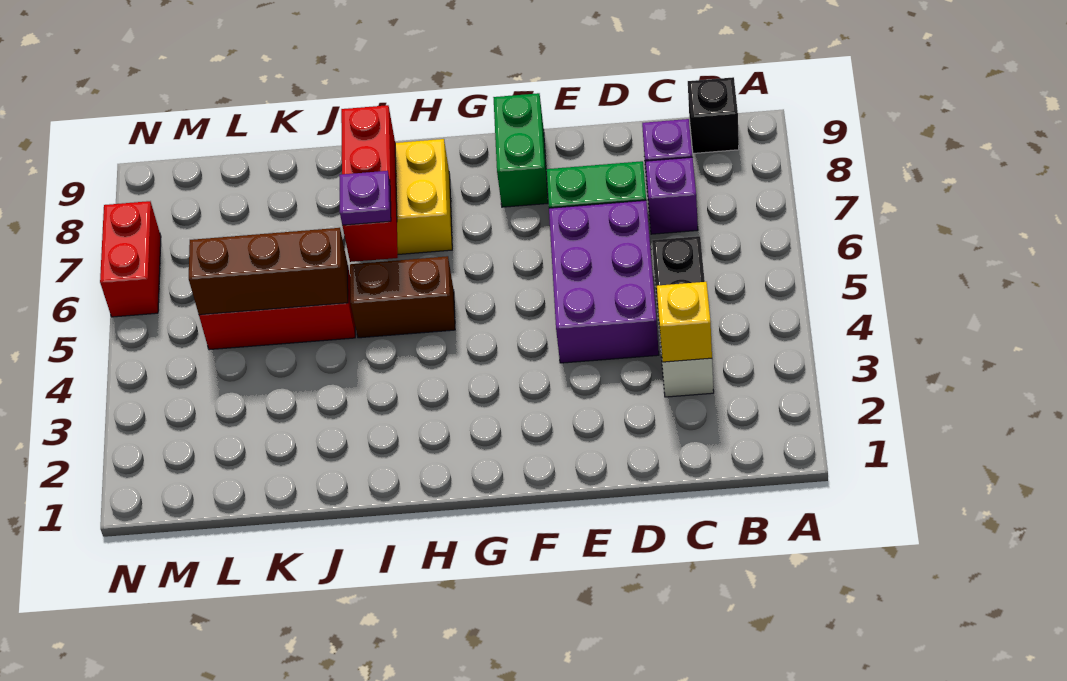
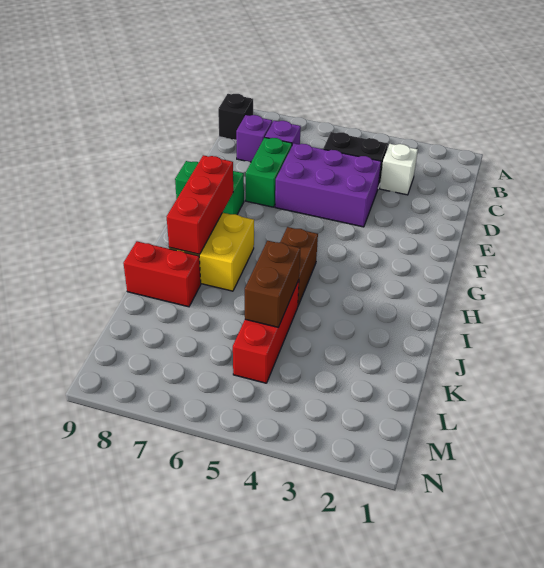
yellow brick C3 level 2 -> none
red brick I6:I8 level 2 -> red brick G8:I8 level 2
purple plate I6 level 3 -> none
brown brick J5:L5 level 2 -> brown brick J5:K5 level 2
red brick N6:N7 level 1 -> red brick J8:J9 level 1

